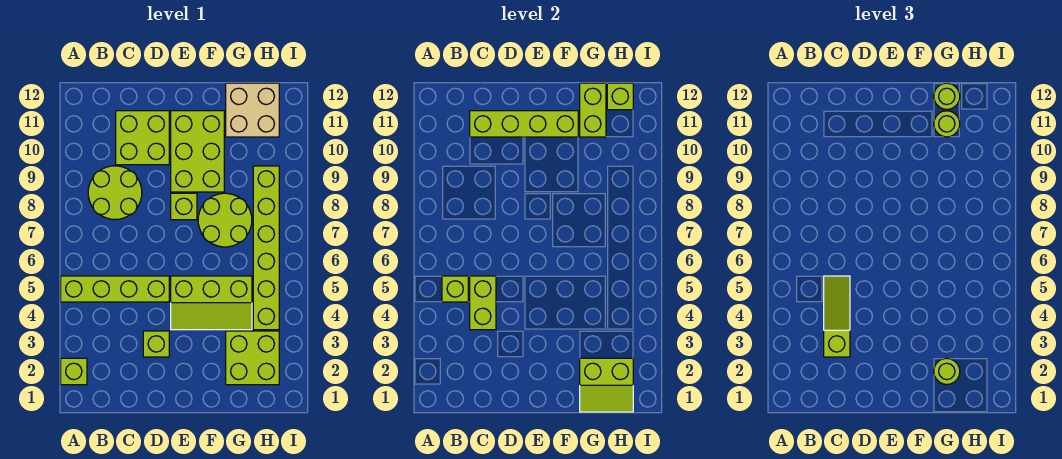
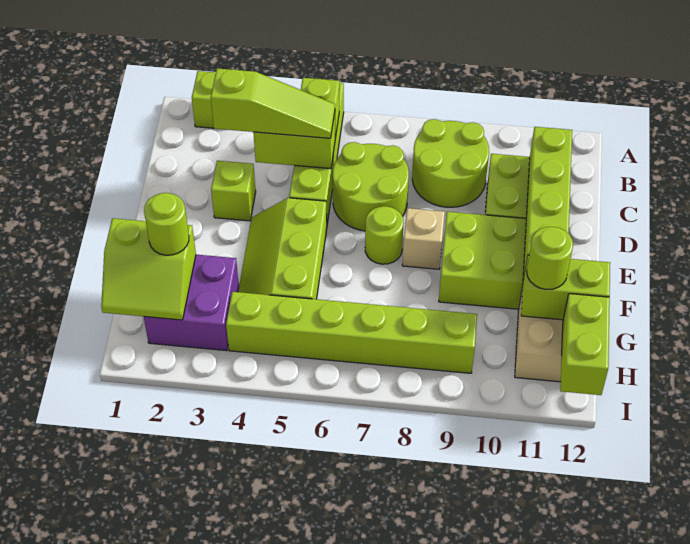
lime brick E8 level 1 -> tan brick E8 level 1
lime round brick F7:G8 level 1 -> lime round brick C6:D7 level 1
lime slope G1:H2 level 2 top 2 -> lime slope G1:H2 level 2 top G
lime brick G2:H3 level 1 -> purple brick G2:H3 level 1
lime round brick G12 level 3 -> lime round brick E7 level 1
lime brick H12 level 2 -> lime brick H12:I12 level 2

